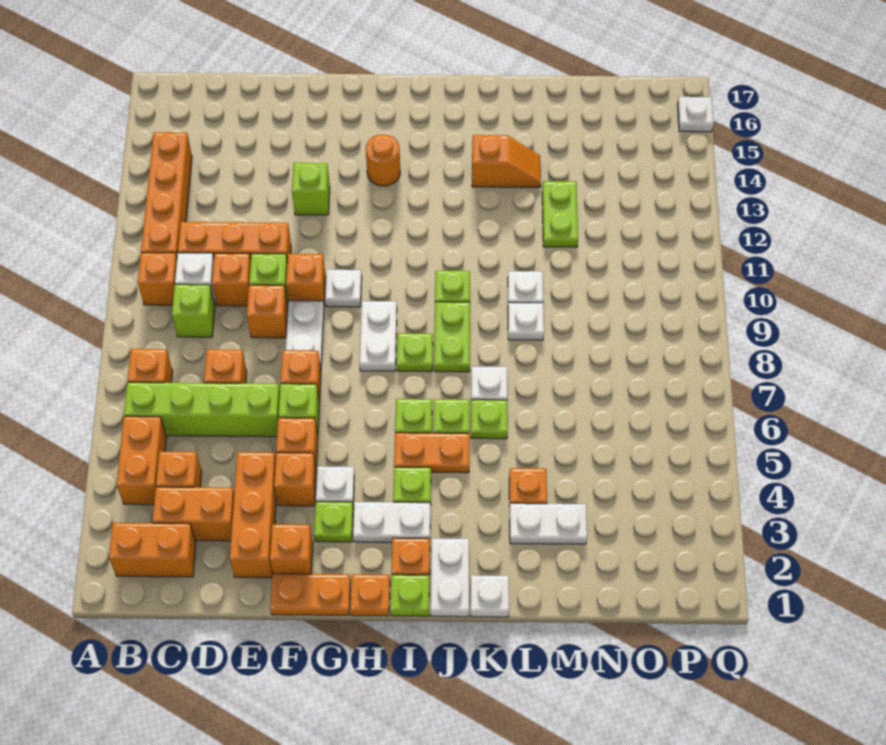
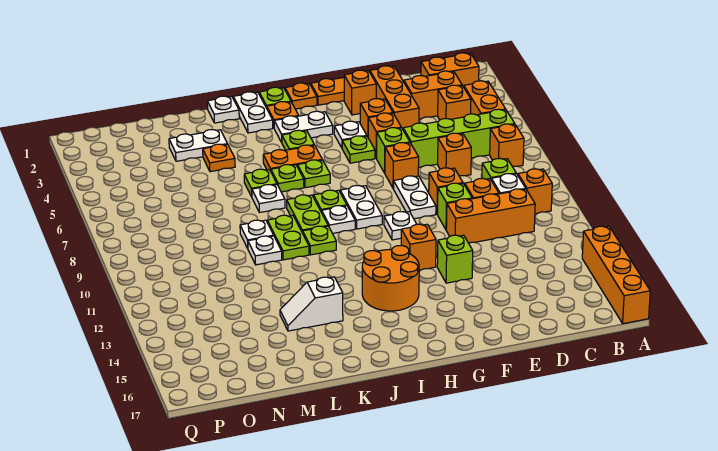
orange brick B11:B14 level 1 -> orange brick A14:A17 level 1
orange brick F10 level 1 -> orange brick G12 level 1
lime plate G3 level 1 -> lime plate G5 level 1
orange round brick H14 level 1 -> orange round brick H13:I14 level 1
orange slope K14:L14 level 1 top K -> white slope K14:L14 level 1 top K
lime plate M12:M13 level 1 -> lime plate K9:K10 level 1
white plate Q16 level 1 -> white plate I9 level 1

